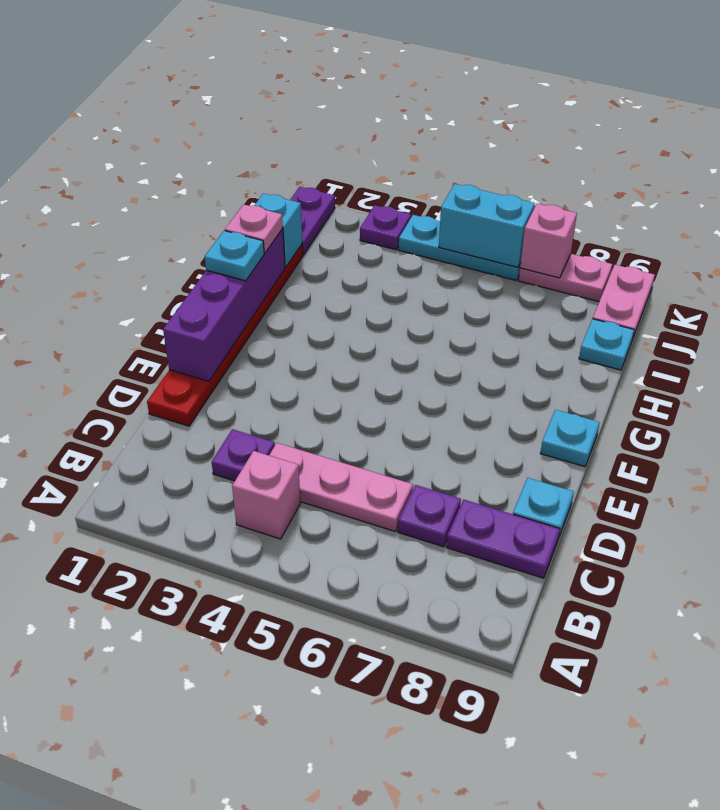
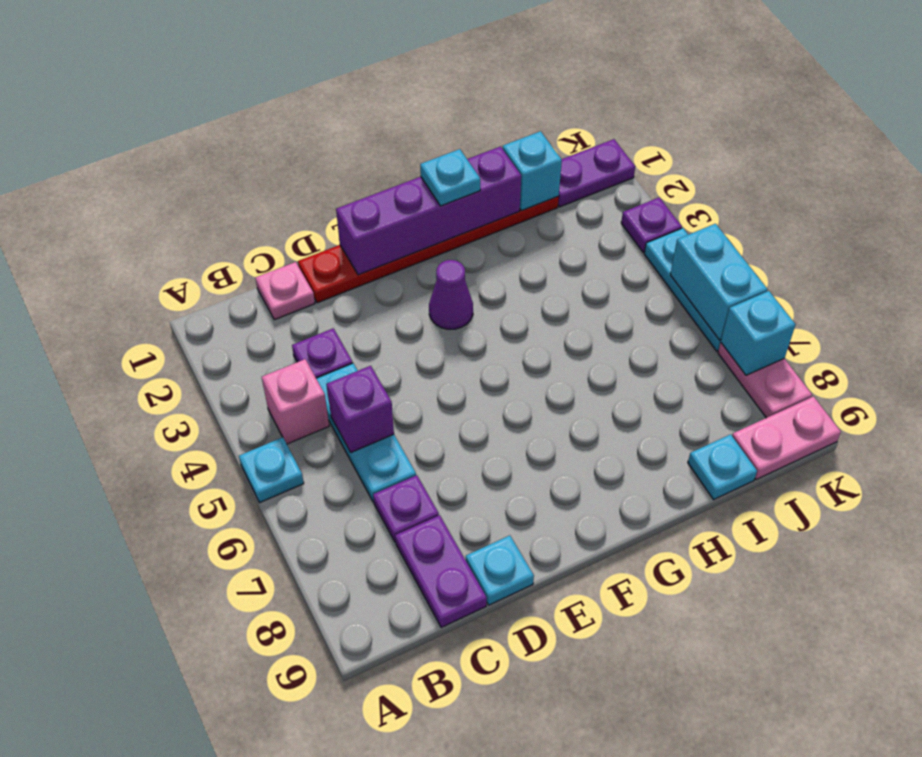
pink plate C4:C6 level 1 -> cyan plate C4:C6 level 1
none -> purple brick C5 level 2
none -> purple cone F3 level 1
cyan plate F9 level 1 -> cyan plate A5 level 1
pink plate H1 level 3 -> pink plate C1 level 1
pink brick K7 level 2 -> cyan brick K7 level 2

